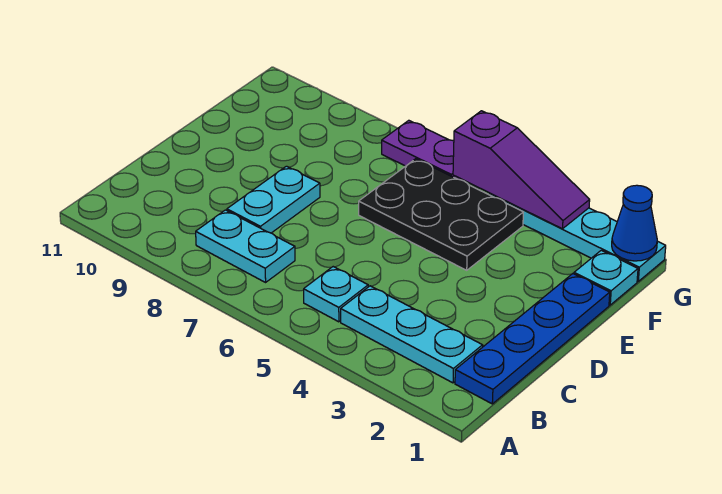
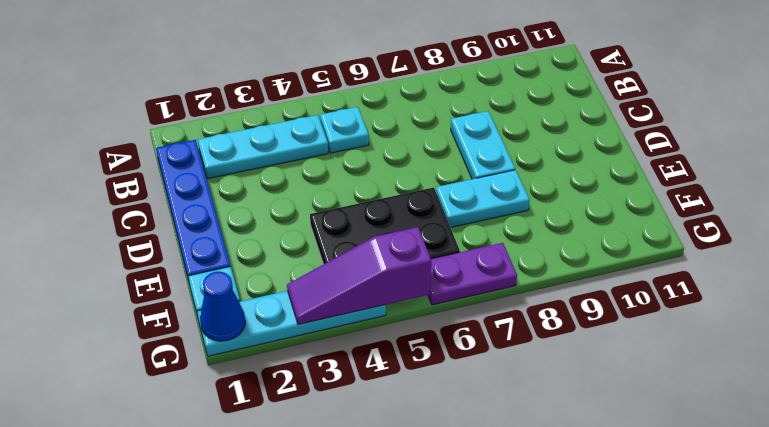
cyan plate B7:B8 level 1 -> cyan plate E7:E8 level 1

